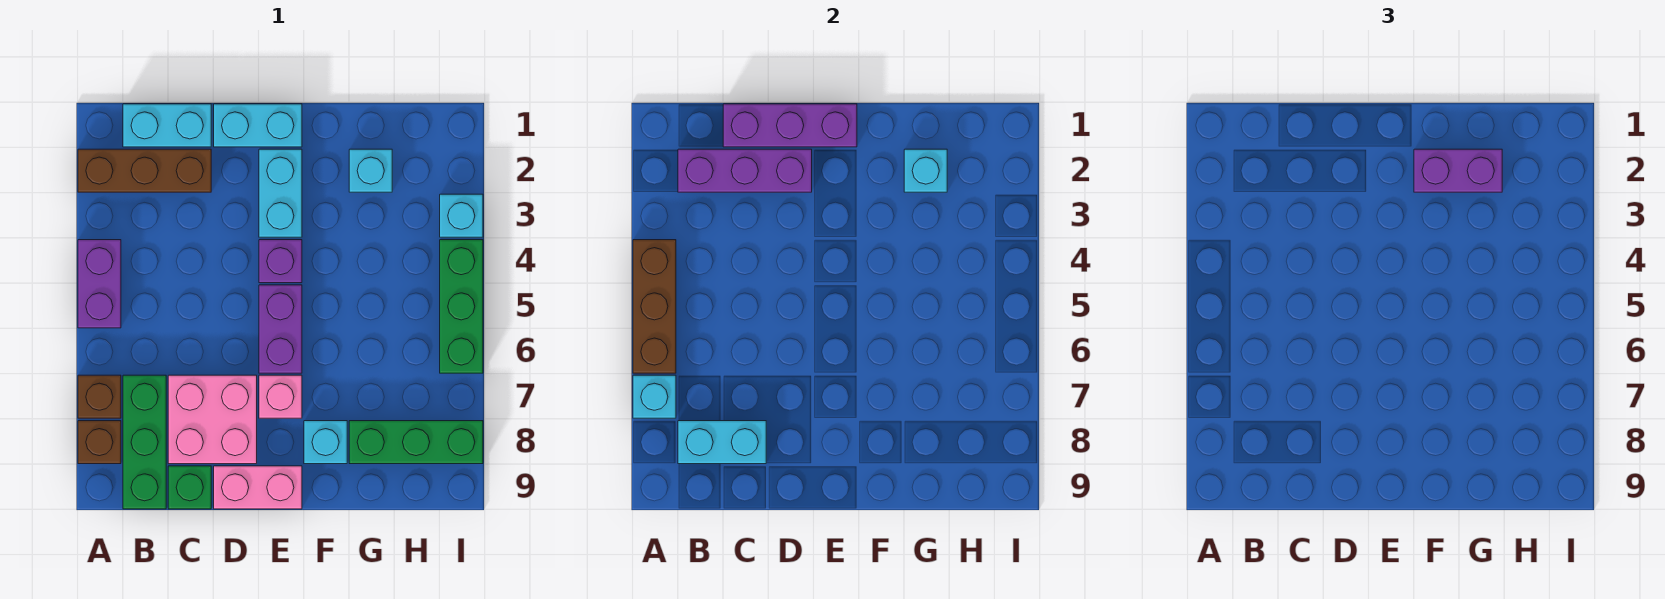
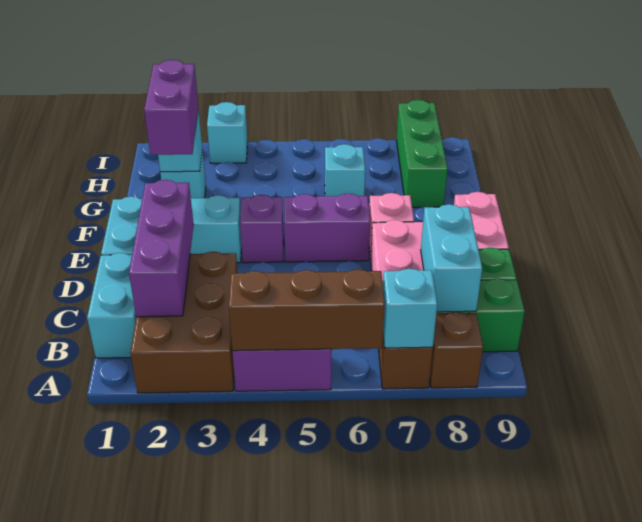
brown brick A2:C2 level 1 -> brown brick A2:C3 level 1
purple brick C1:E1 level 2 -> none
cyan brick F8 level 1 -> cyan brick G6 level 1
green brick I4:I6 level 1 -> none

